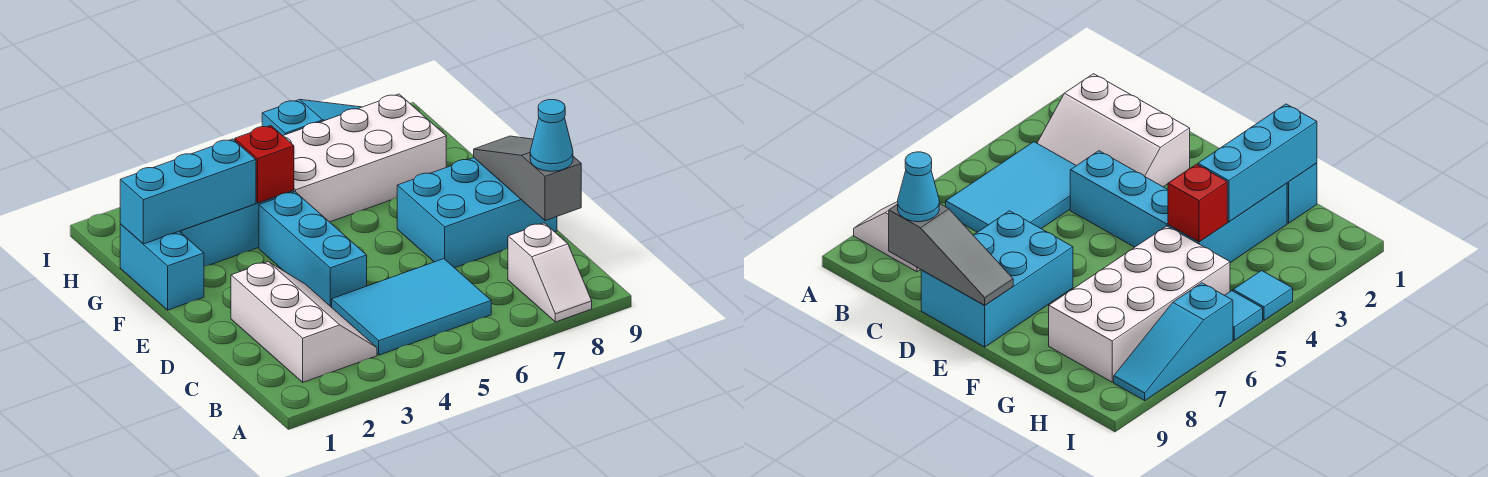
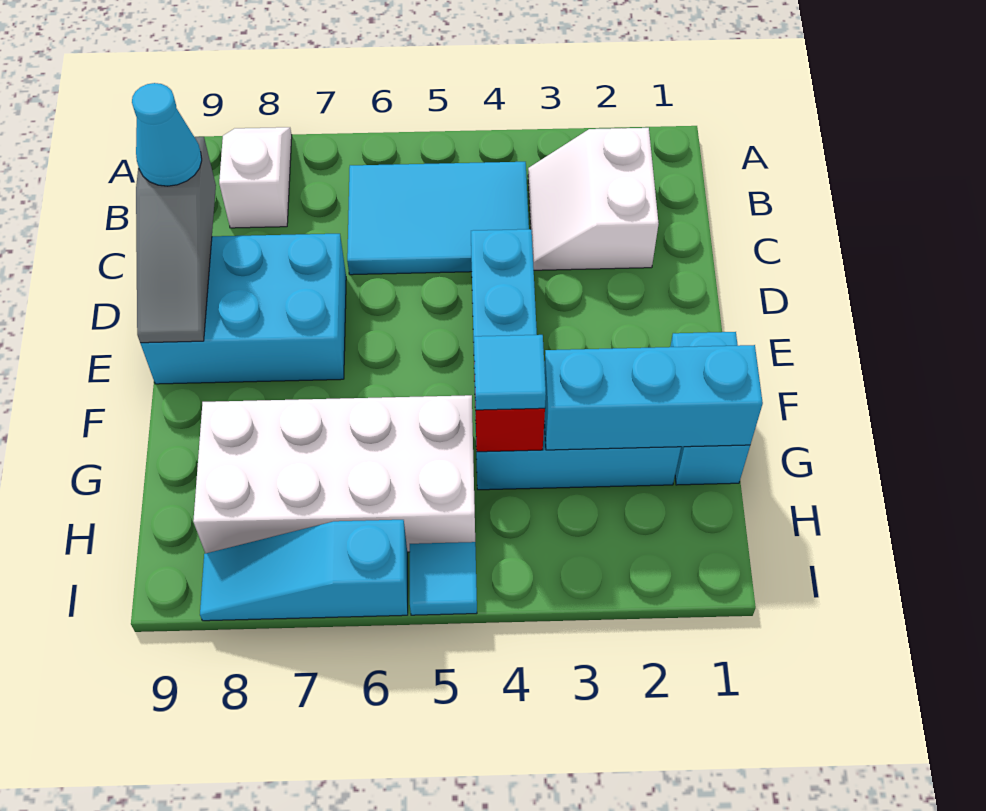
white slope B2:D3 level 1 top 2 -> white slope B2:C3 level 1 top 2
cyan tile I4 level 1 -> cyan tile G4 level 3

